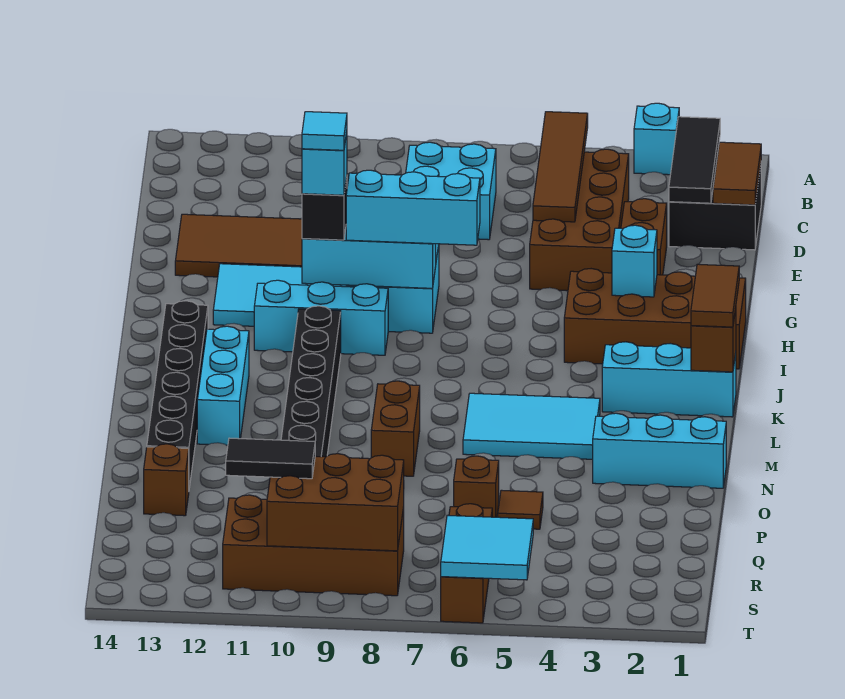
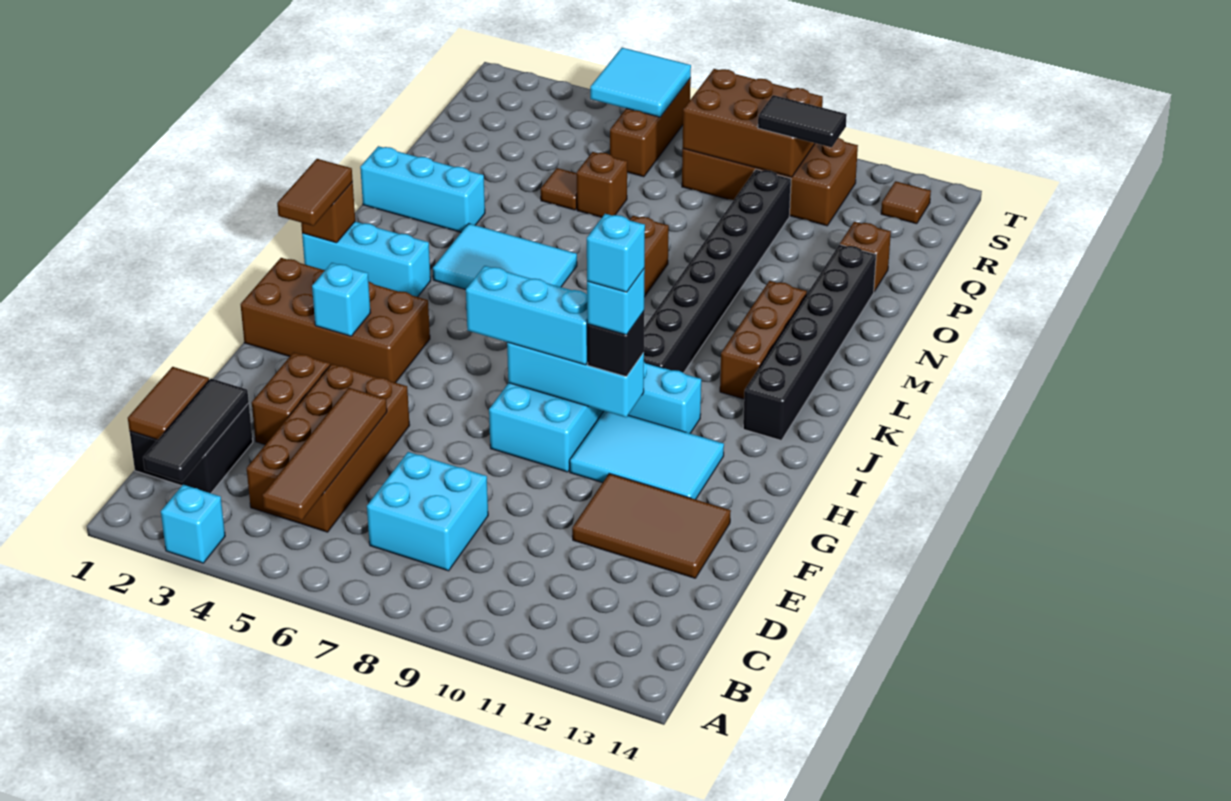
cyan tile H10 level 5 -> cyan brick H10 level 5
cyan brick K12:M12 level 1 -> brown brick K12:M12 level 1
none -> brown tile S13 level 1

